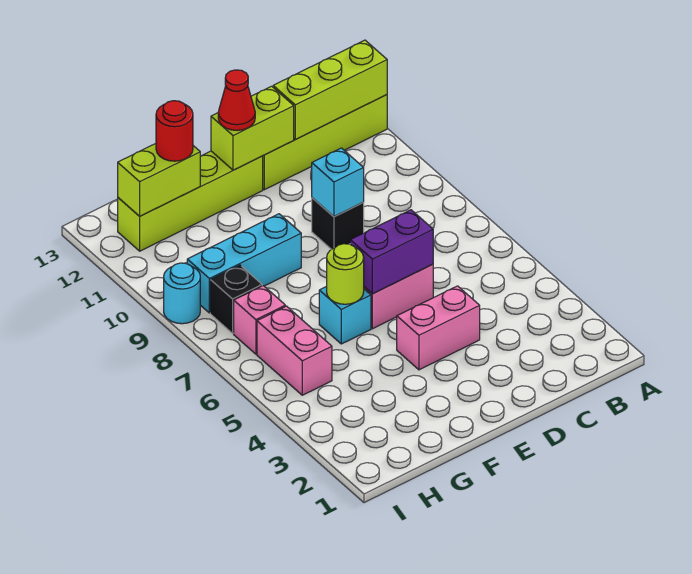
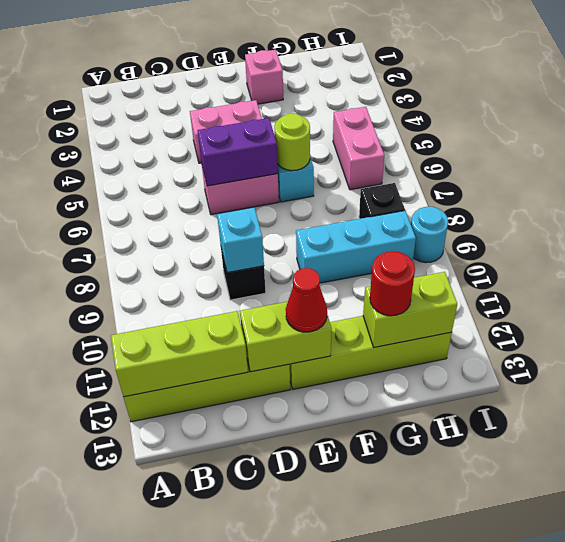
pink brick H7 level 1 -> pink brick F2 level 1

